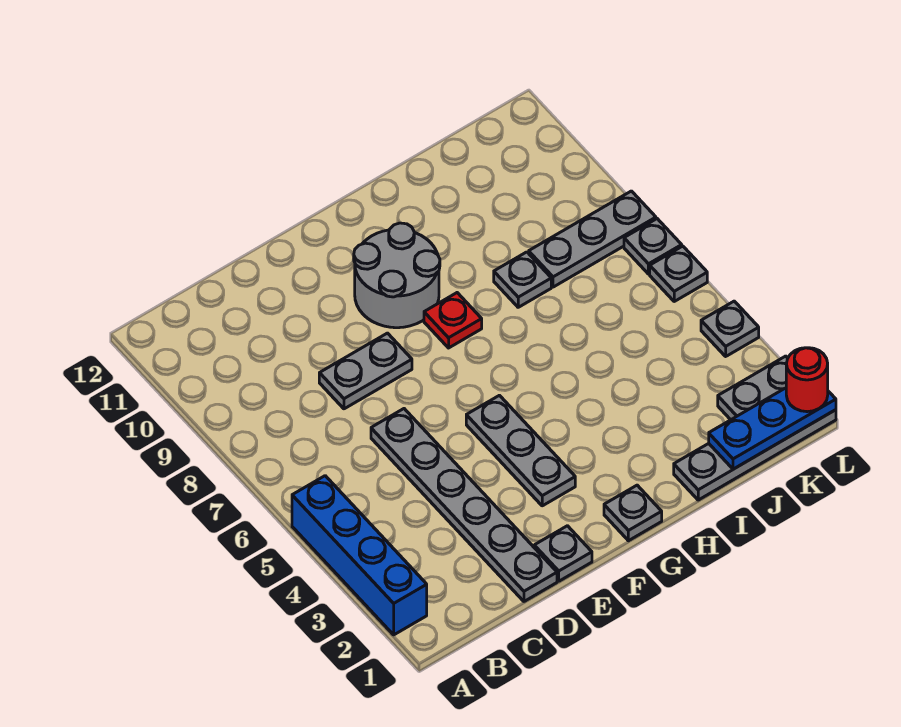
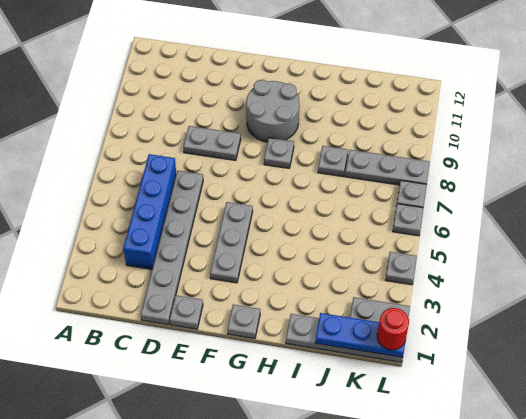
blue brick A2:A5 level 1 -> blue brick C3:C6 level 1
red plate G8 level 1 -> grey plate G8 level 1

